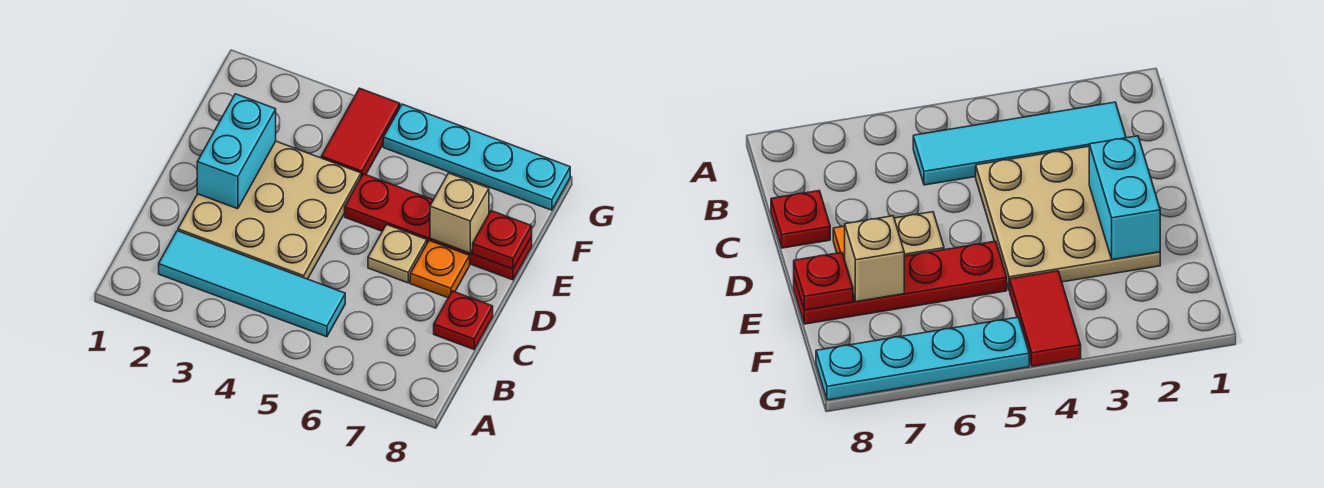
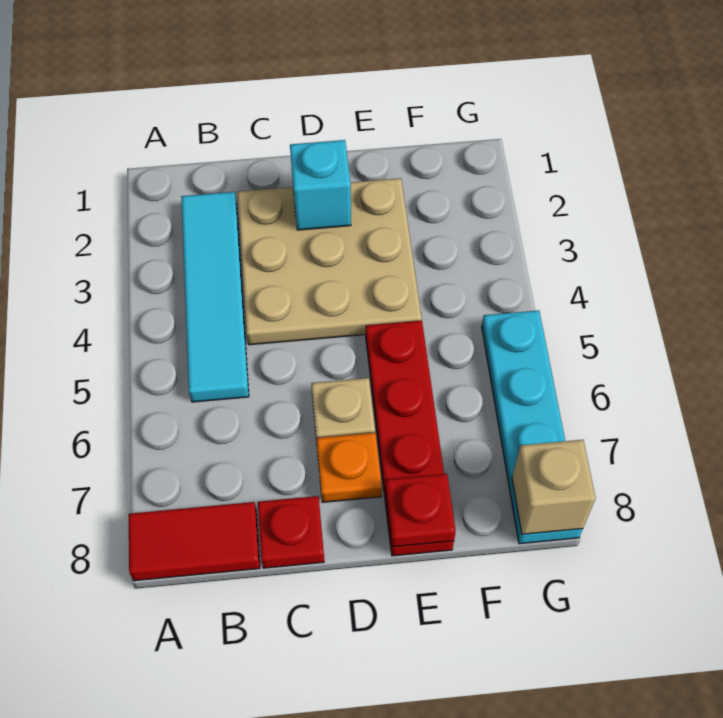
cyan brick D2:E2 level 2 -> cyan brick D2 level 2
tan brick E7 level 2 -> tan brick G8 level 2
red tile F4:G4 level 1 -> red tile A8:B8 level 1

